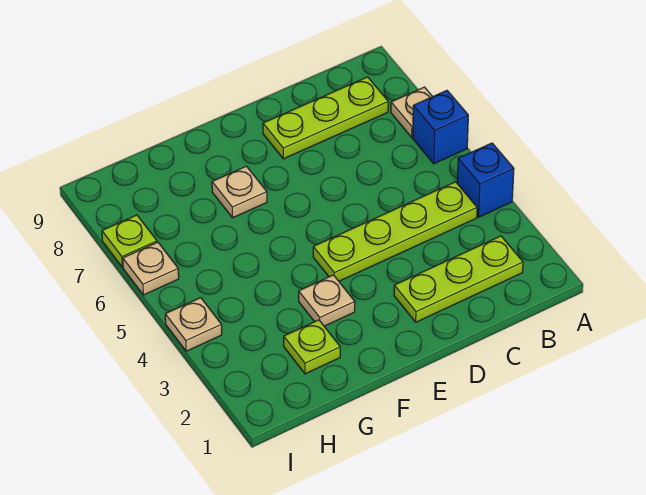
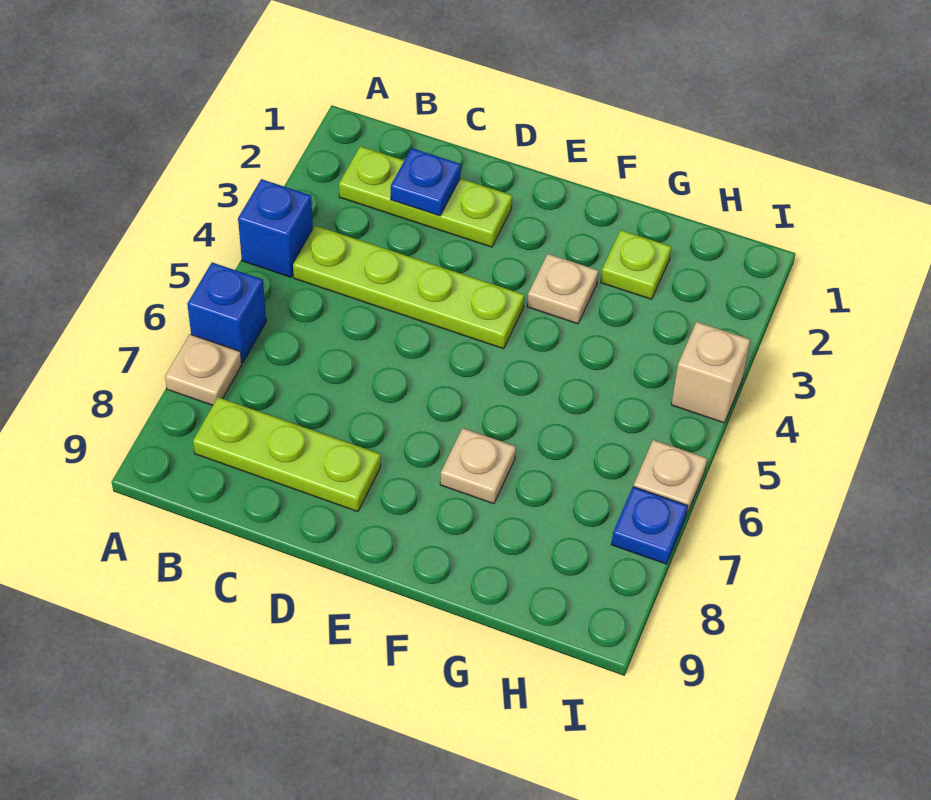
none -> blue plate C2 level 2
tan plate I4 level 1 -> tan brick I4 level 1
lime plate I7 level 1 -> blue plate I7 level 1

